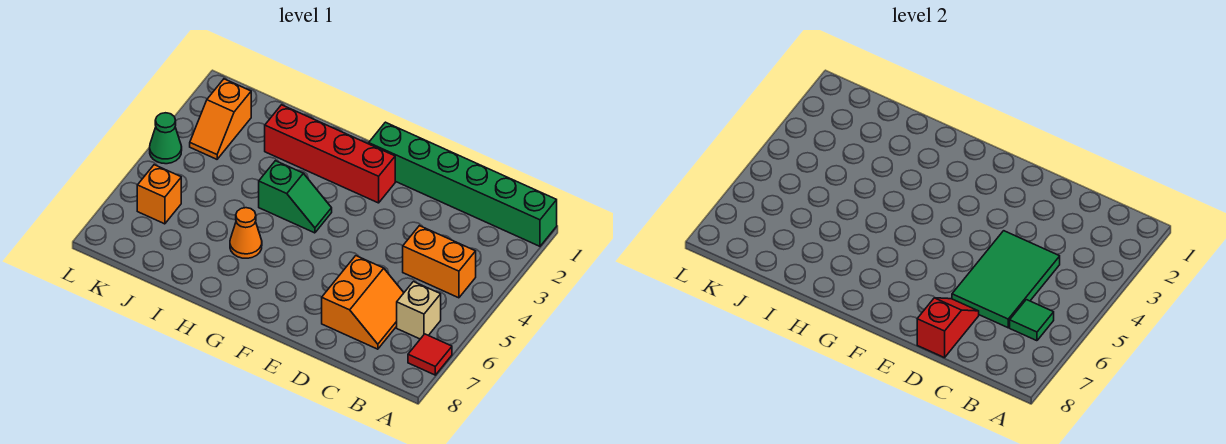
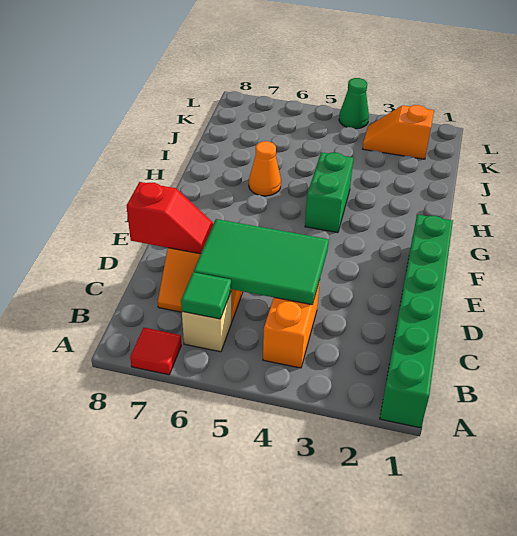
red brick F2:I2 level 1 -> none
green slope G4:H4 level 1 top H -> green brick G4:H4 level 1
orange brick K6 level 1 -> none

